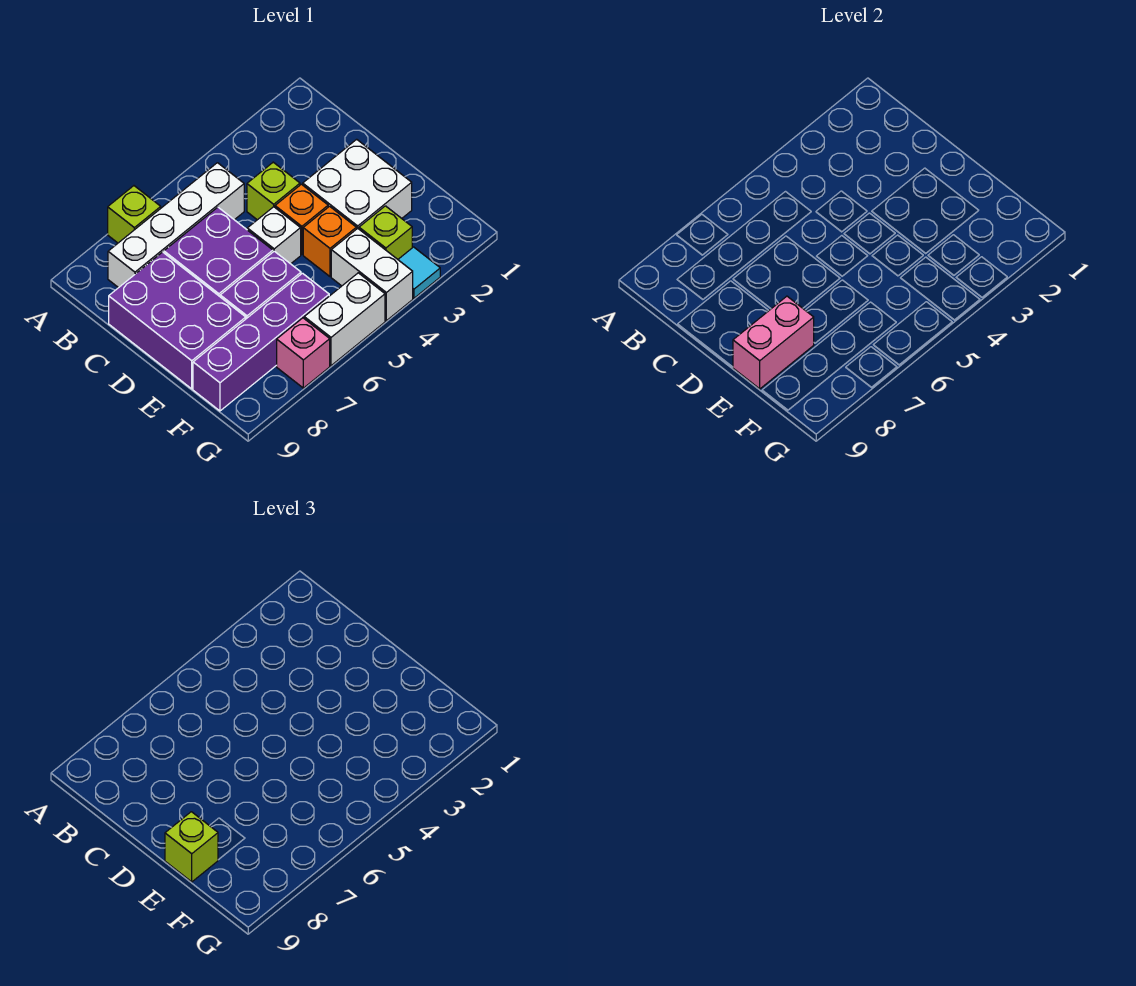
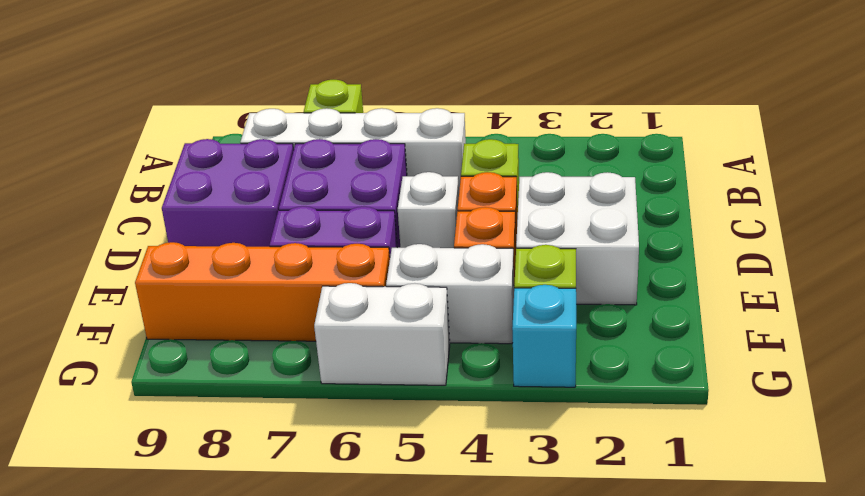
purple brick C8:E9 level 1 -> purple brick C8:D9 level 1
pink brick E8:E9 level 2 -> none
lime brick E9 level 3 -> none
white brick F4:G4 level 1 -> white brick F4:F5 level 1
purple brick F6:F9 level 1 -> orange brick F6:F9 level 1
cyan tile G3 level 1 -> cyan brick G3 level 1
pink brick G7 level 1 -> none

